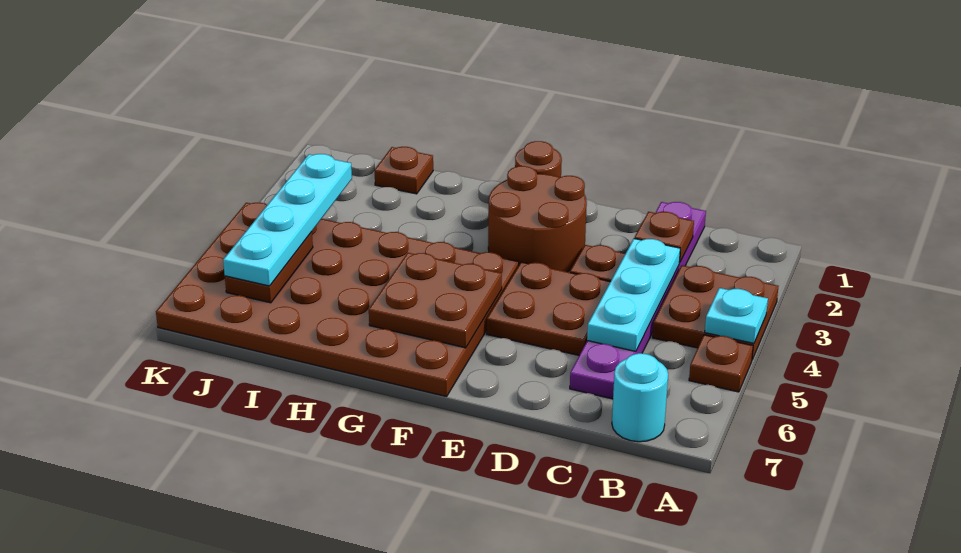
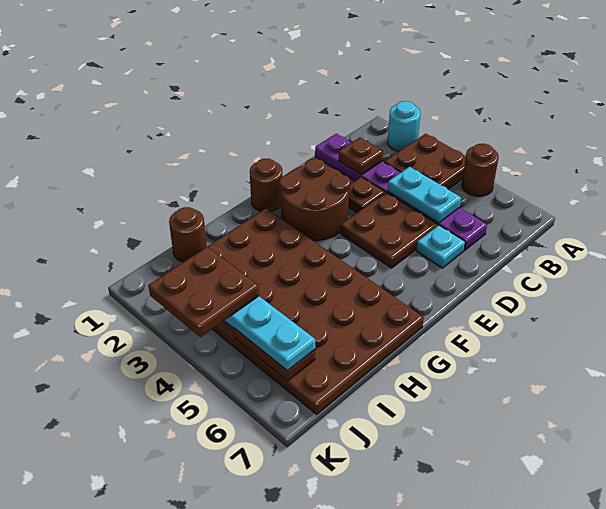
cyan plate A4 level 2 -> cyan plate D6 level 1
brown plate A5 level 1 -> brown round brick A5 level 1
cyan round brick B7 level 1 -> cyan round brick A2 level 1
cyan plate C3:C5 level 2 -> cyan plate C4:C5 level 2
brown plate F4:K7 level 1 -> brown plate G2:J7 level 1
brown plate F5:G6 level 2 -> brown plate J3:K4 level 4
brown plate I1 level 1 -> brown round brick I1 level 1

